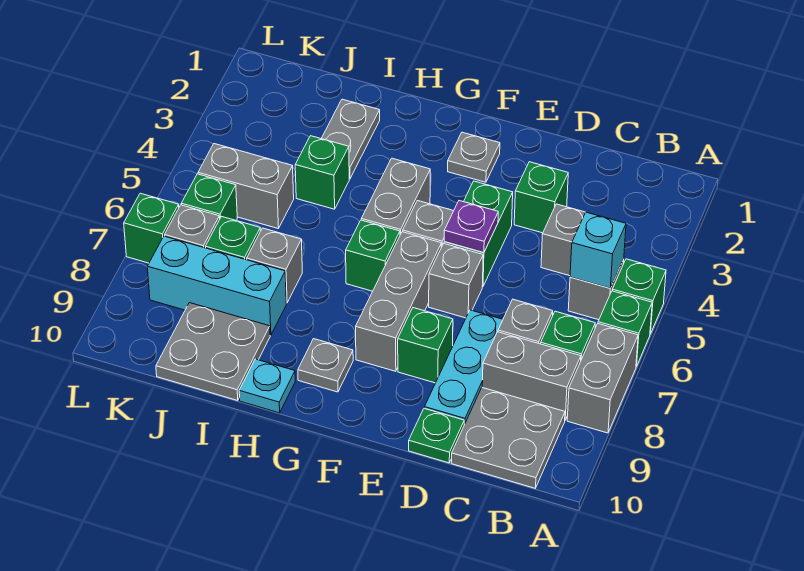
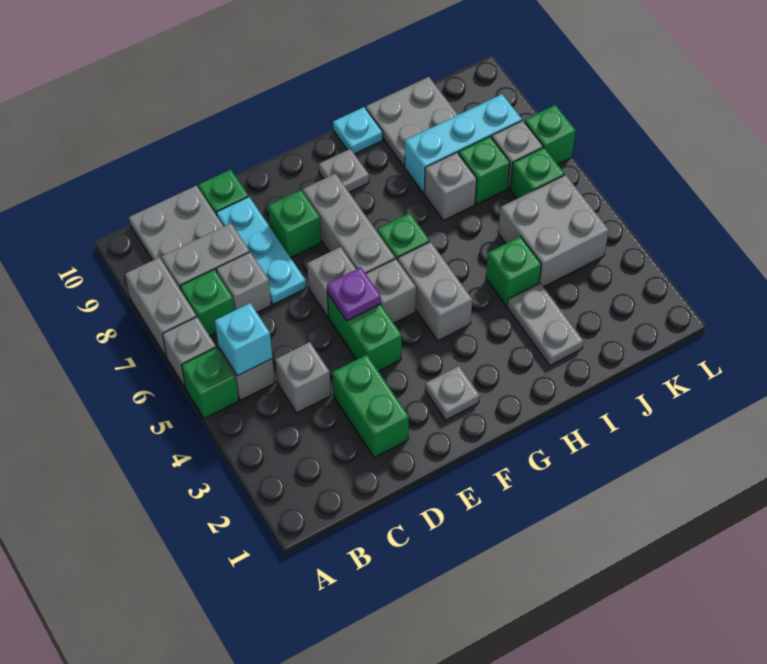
green brick A6 level 1 -> grey brick A6 level 1
green brick D3 level 1 -> green brick D2:D3 level 1
grey brick J5:K5 level 1 -> grey brick J4:K5 level 1

